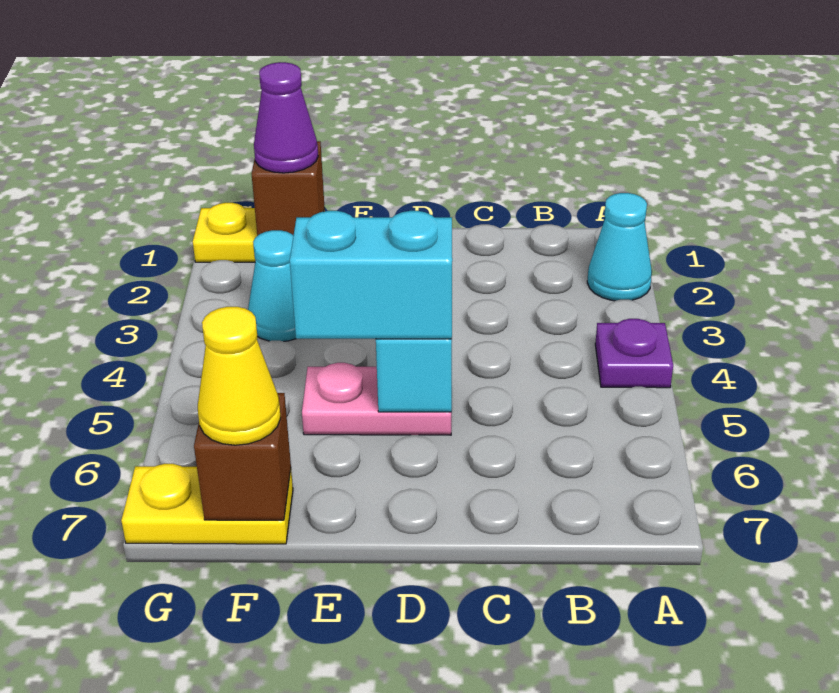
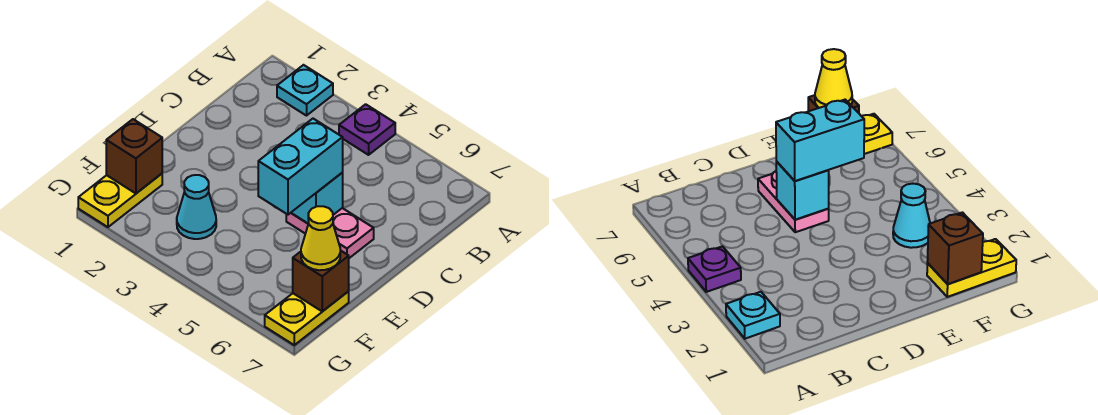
cyan cone A2 level 1 -> cyan plate A2 level 1
pink plate D5:E5 level 1 -> pink plate D5:D6 level 1
purple cone F1 level 3 -> none

